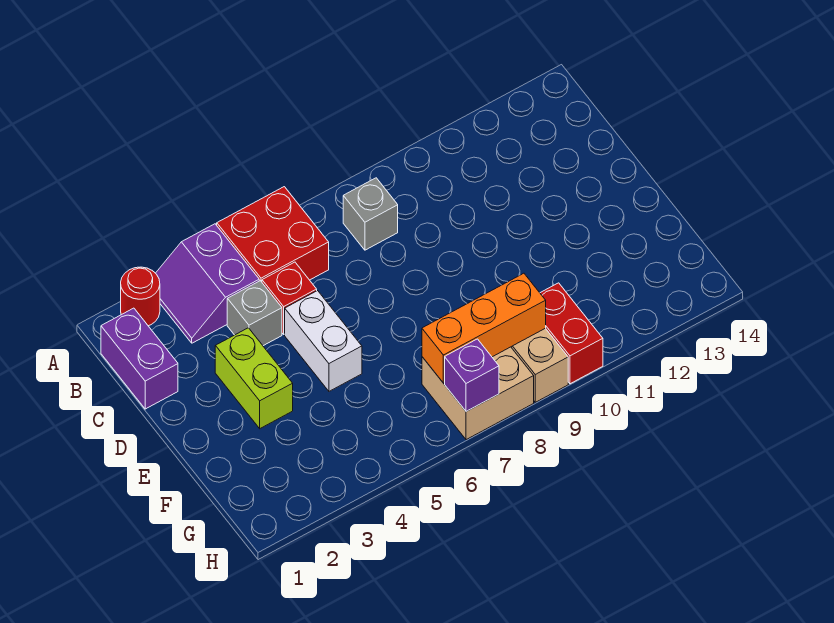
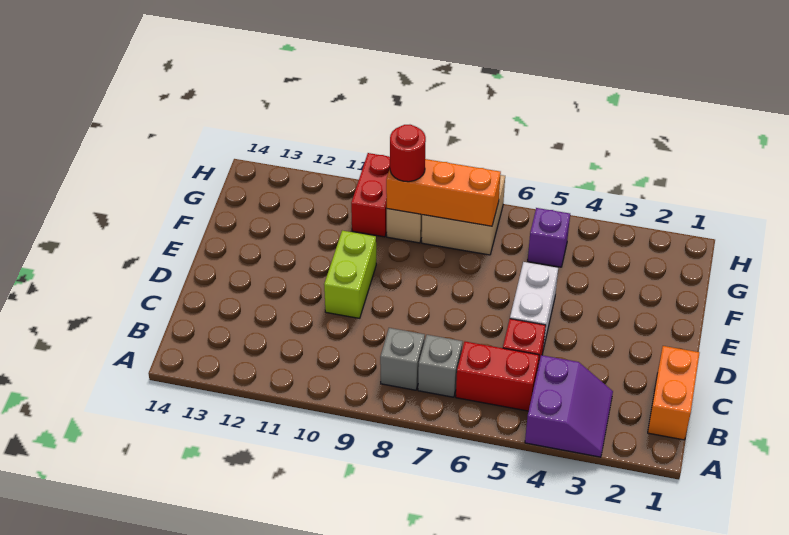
red round brick A2 level 1 -> red round brick G9 level 3
red brick A5:B6 level 1 -> red brick B5:B6 level 1
purple brick B1:C1 level 1 -> orange brick B1:C1 level 1
grey brick C4 level 1 -> grey brick B7 level 1
lime brick D3:E3 level 1 -> lime brick D10:E10 level 1
purple brick H7 level 2 -> purple brick G5 level 1

